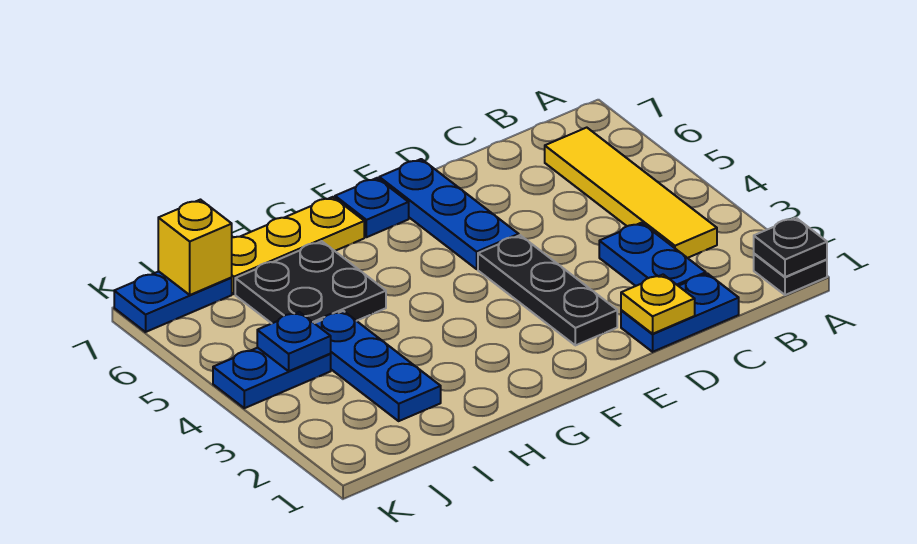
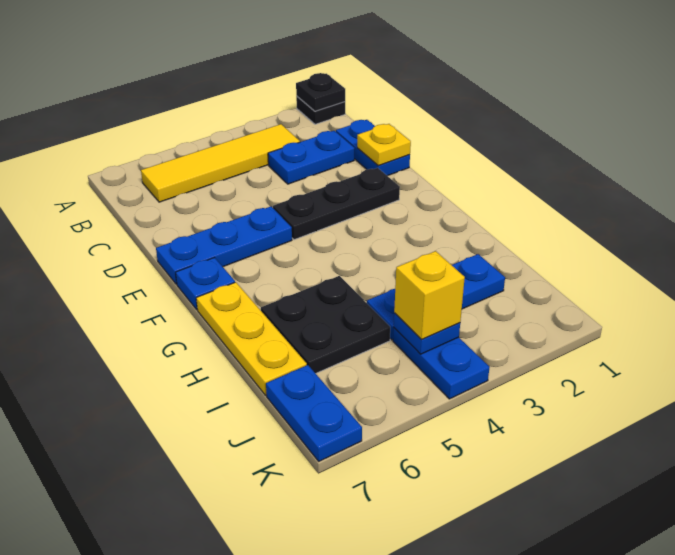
yellow brick J7 level 2 -> yellow brick J4 level 3

